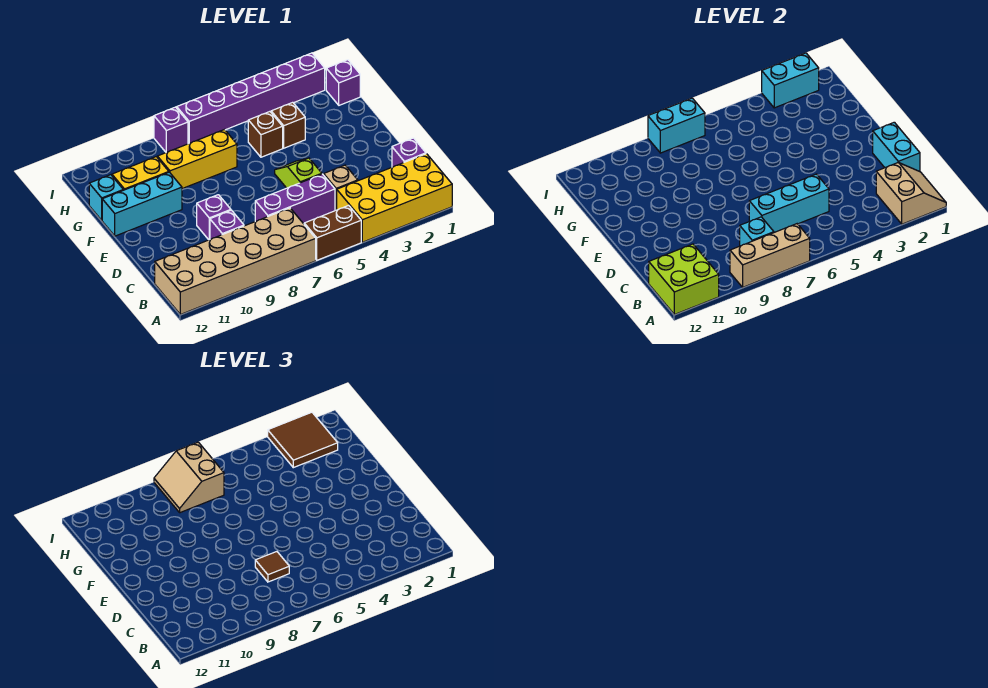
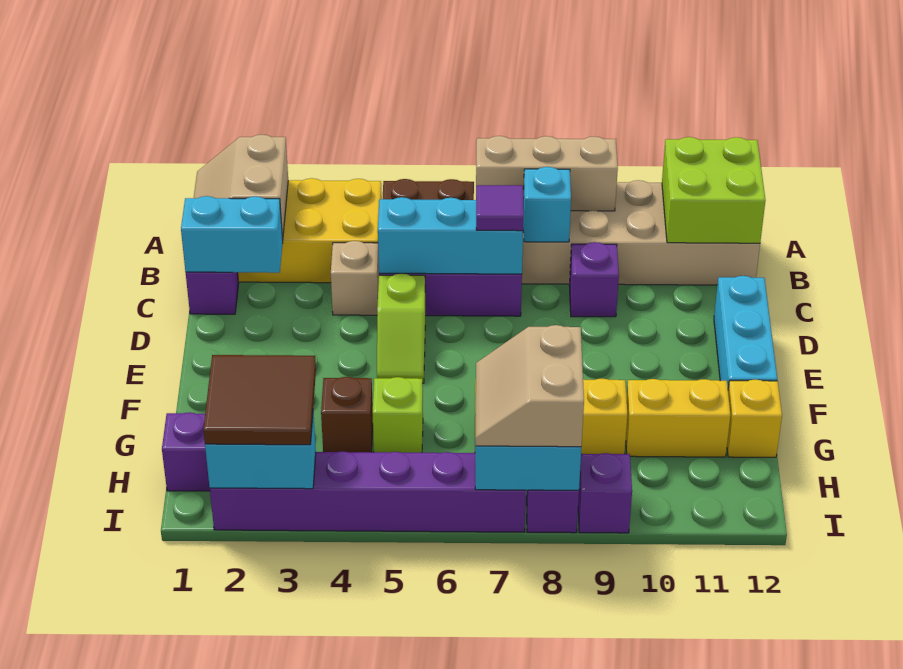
cyan brick C1:D1 level 2 -> cyan brick C1:C2 level 2
brown tile C7 level 3 -> purple tile C7 level 3
purple brick D9 level 1 -> purple brick I9 level 1
cyan brick F10:F12 level 1 -> cyan brick D12:F12 level 1
brown brick G5 level 1 -> lime brick G5 level 1
cyan brick G12 level 1 -> yellow brick G12 level 1
tan slope H7:I8 level 3 top 7 -> tan slope H7:I8 level 3 top 8

